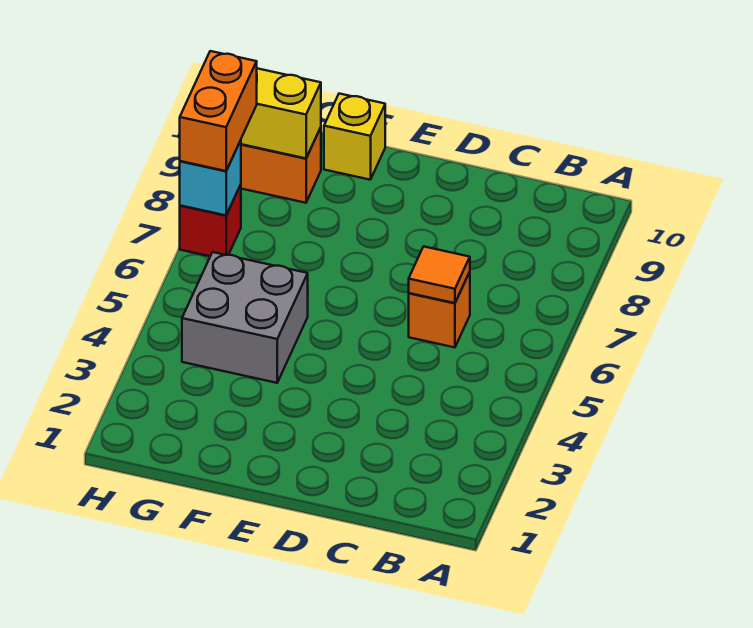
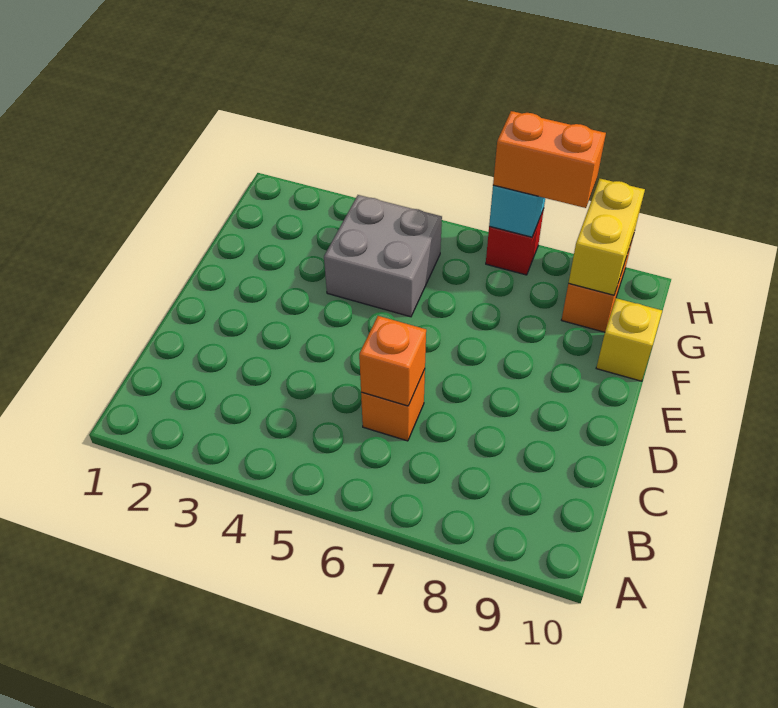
orange tile C6 level 2 -> orange brick C6 level 2

